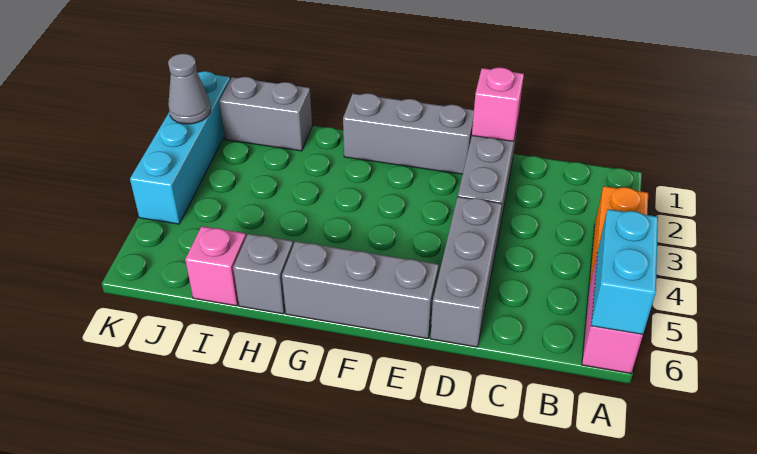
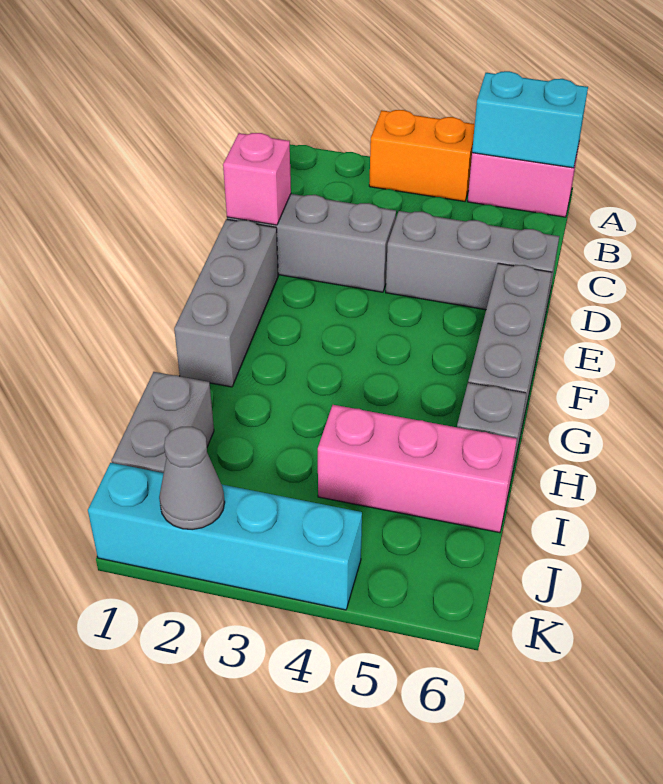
pink brick I6 level 1 -> pink brick I4:I6 level 1

